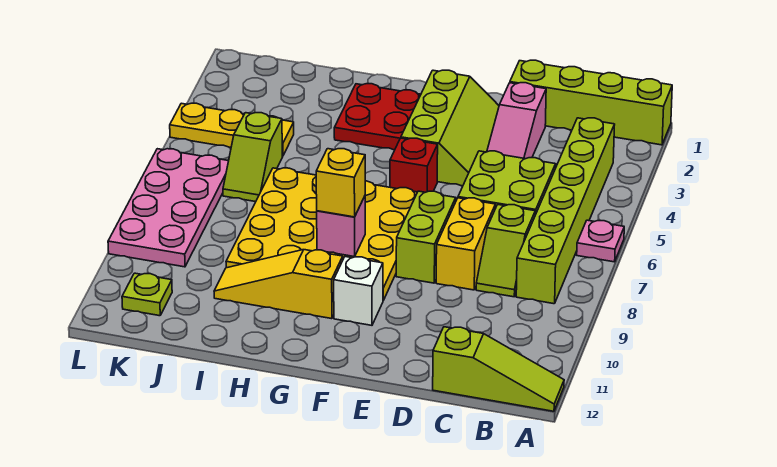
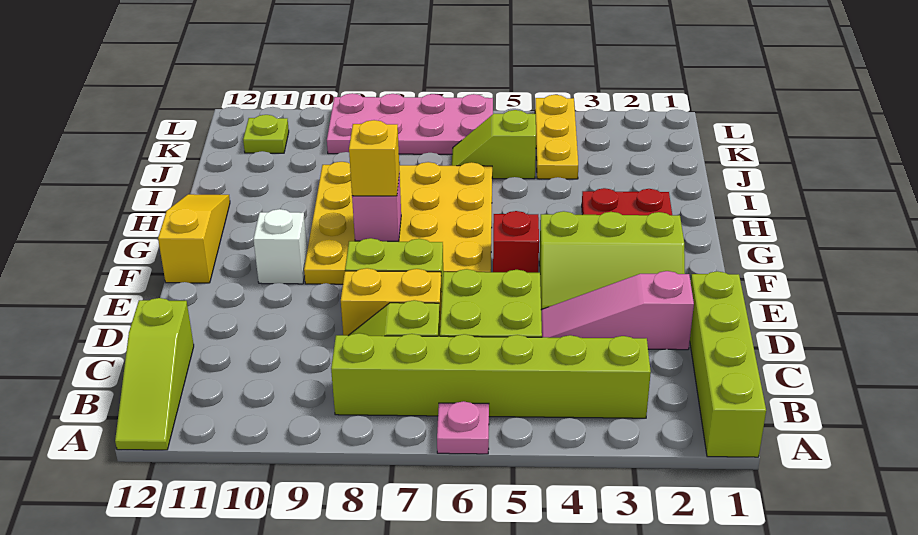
yellow slope G10:I10 level 1 top G -> yellow slope F12:H12 level 1 top F

